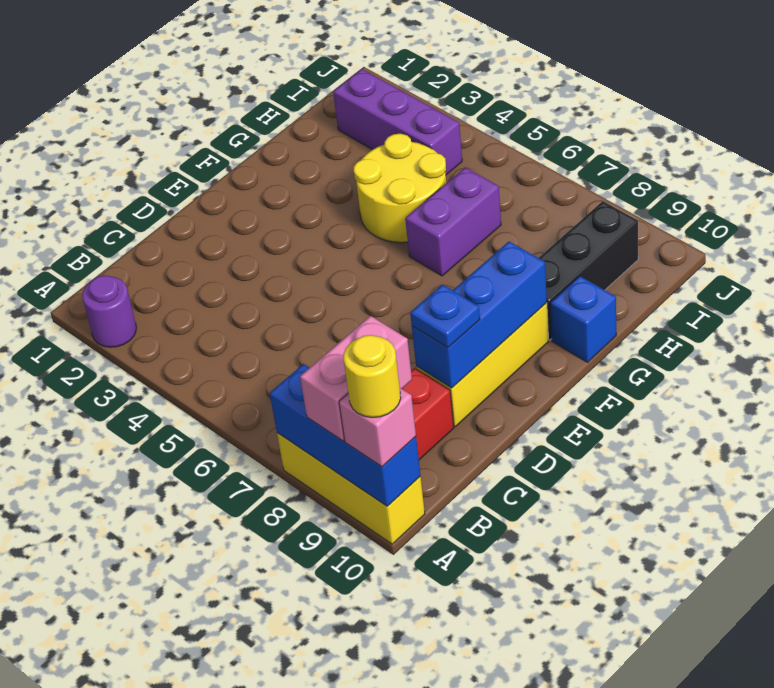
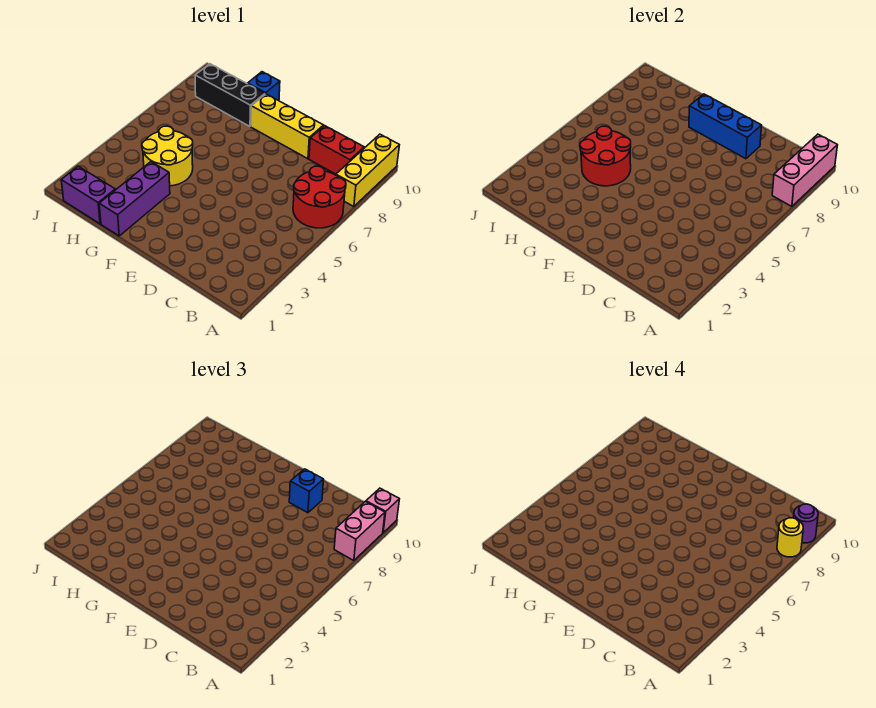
purple round brick A2 level 1 -> purple round brick A9 level 4
none -> red round brick A6:B7 level 1
blue brick A8:A10 level 2 -> pink brick A8:A10 level 2
pink brick A9:B9 level 3 -> pink brick A8:A9 level 3
yellow round brick A10 level 4 -> yellow round brick A8 level 4
blue plate D9 level 3 -> blue brick D9 level 3
none -> red round brick G4:H5 level 2
purple brick G6:H6 level 1 -> purple brick H1:I1 level 1
purple brick I2:I4 level 1 -> purple brick G1:G3 level 1

